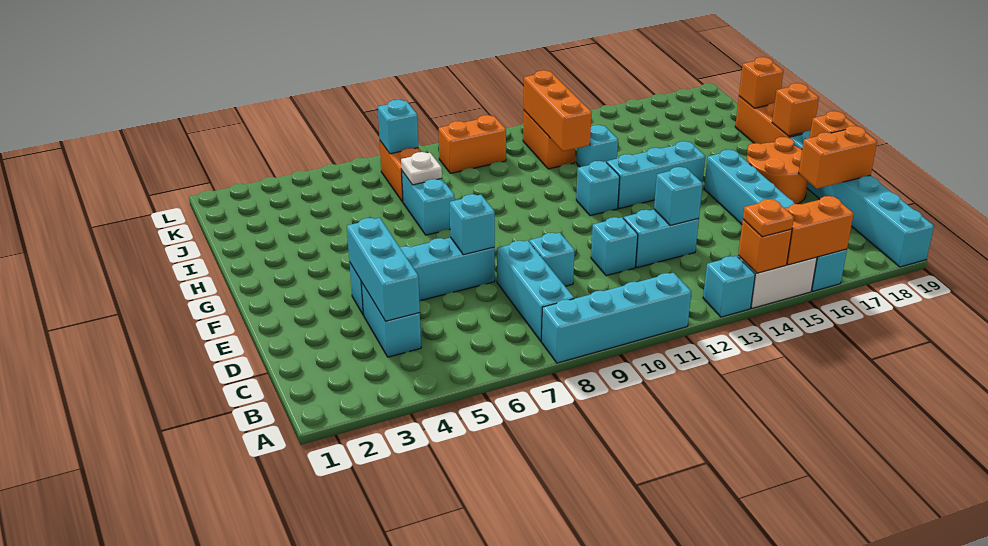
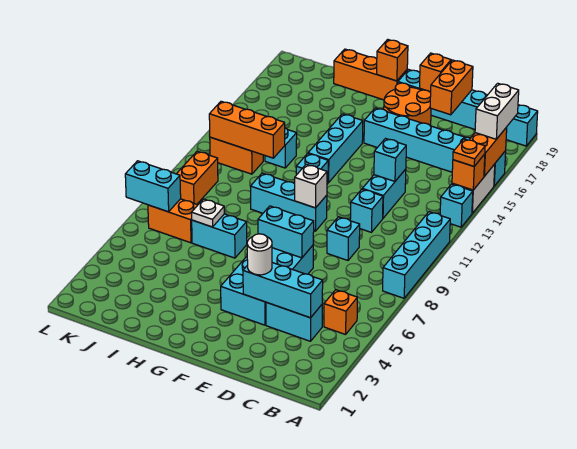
none -> white brick A16:A17 level 3
cyan brick B8:D8 level 1 -> cyan brick F10:H10 level 1
cyan brick E4:E7 level 1 -> cyan brick E4:F7 level 1
none -> white round brick E4 level 3
cyan brick E7 level 2 -> cyan brick E7:F7 level 2
none -> white brick F10 level 2
orange brick I19 level 2 -> orange brick B5 level 1
cyan brick K7 level 2 -> cyan brick K7:L7 level 2

